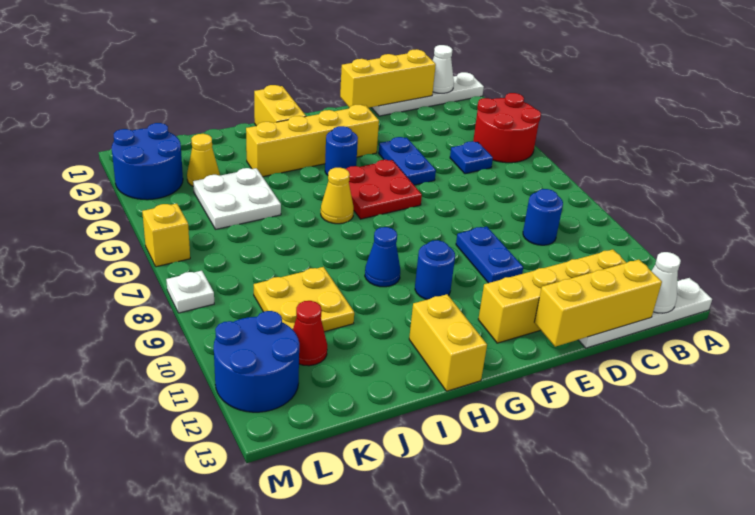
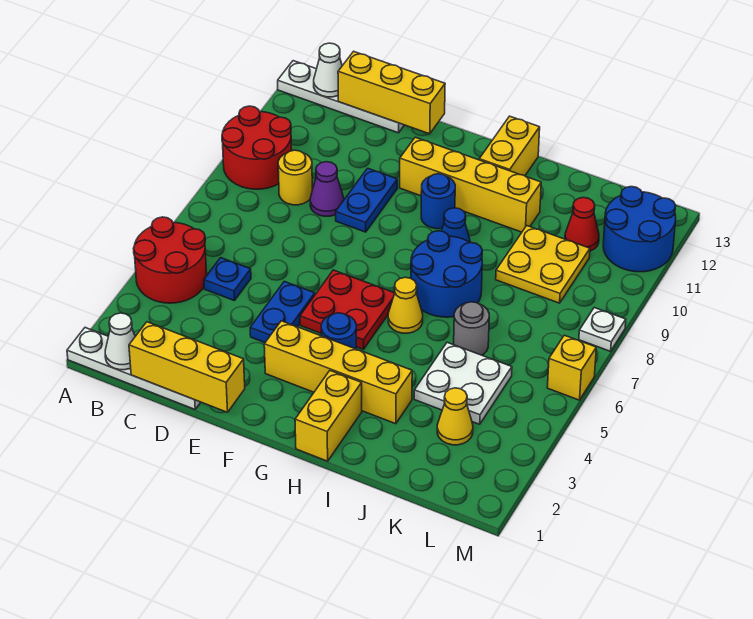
none -> red round brick A9:B10 level 1
blue round brick C9 level 1 -> yellow round brick C9 level 1
yellow brick C12:F12 level 1 -> yellow brick F11:I11 level 1
none -> purple cone D9 level 1
none -> grey round brick J6 level 1
blue round brick L2:M3 level 1 -> blue round brick H7:I8 level 1

